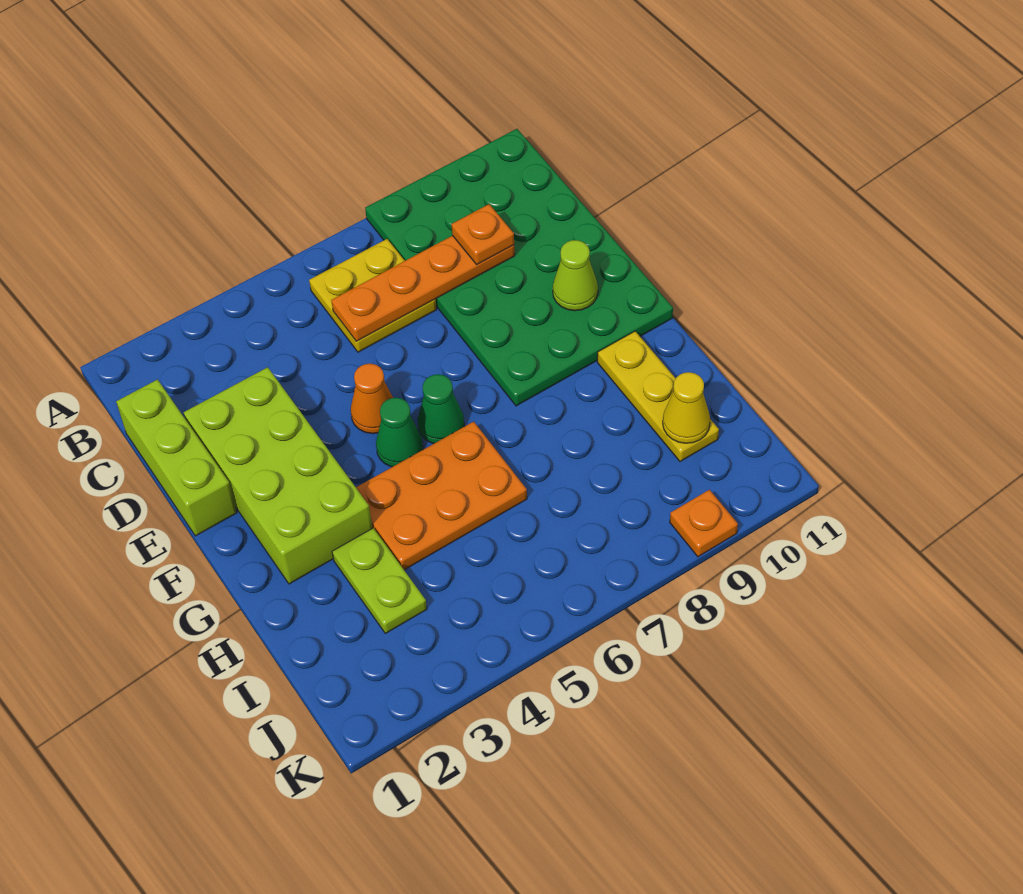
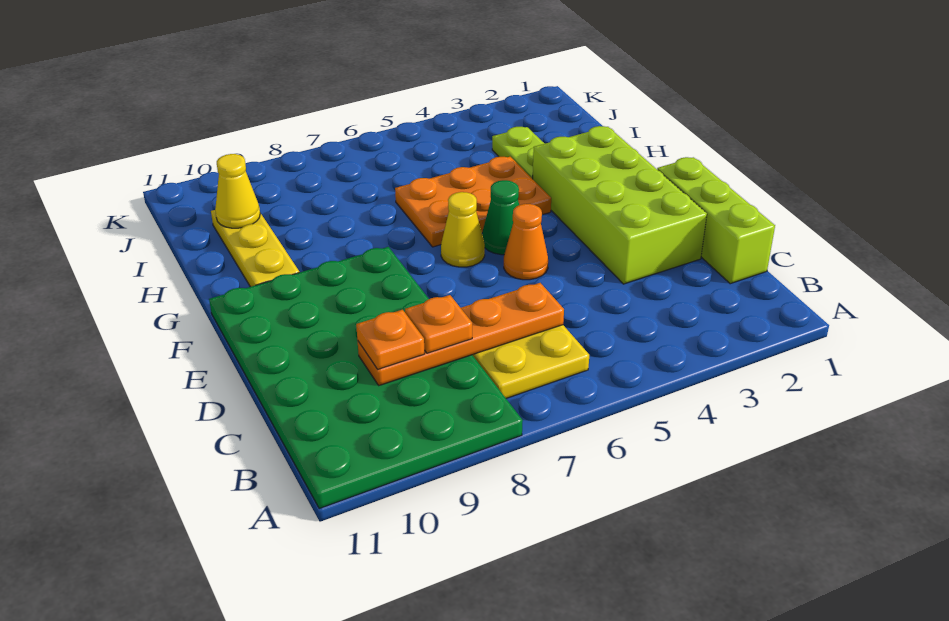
lime cone E10 level 2 -> none
green cone F6 level 1 -> yellow cone F6 level 1
orange plate K9 level 1 -> orange plate C8 level 3

